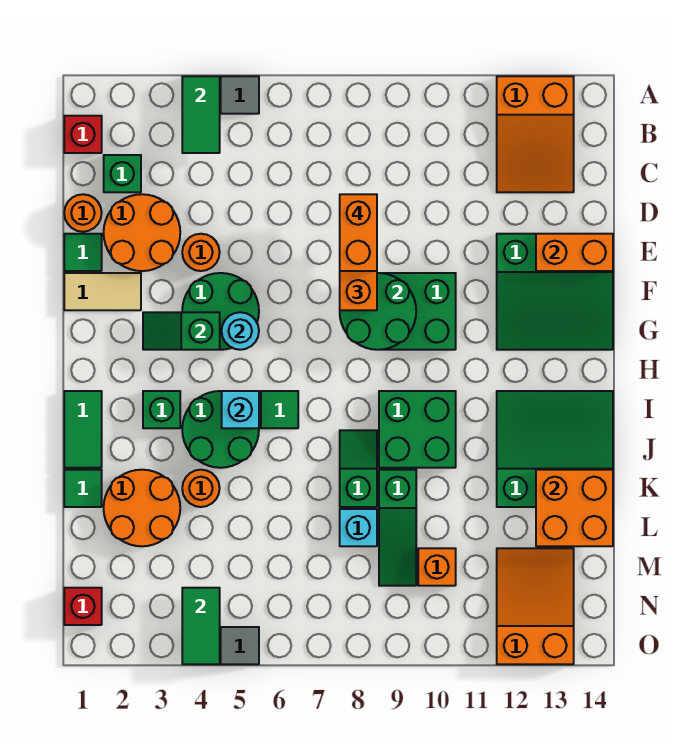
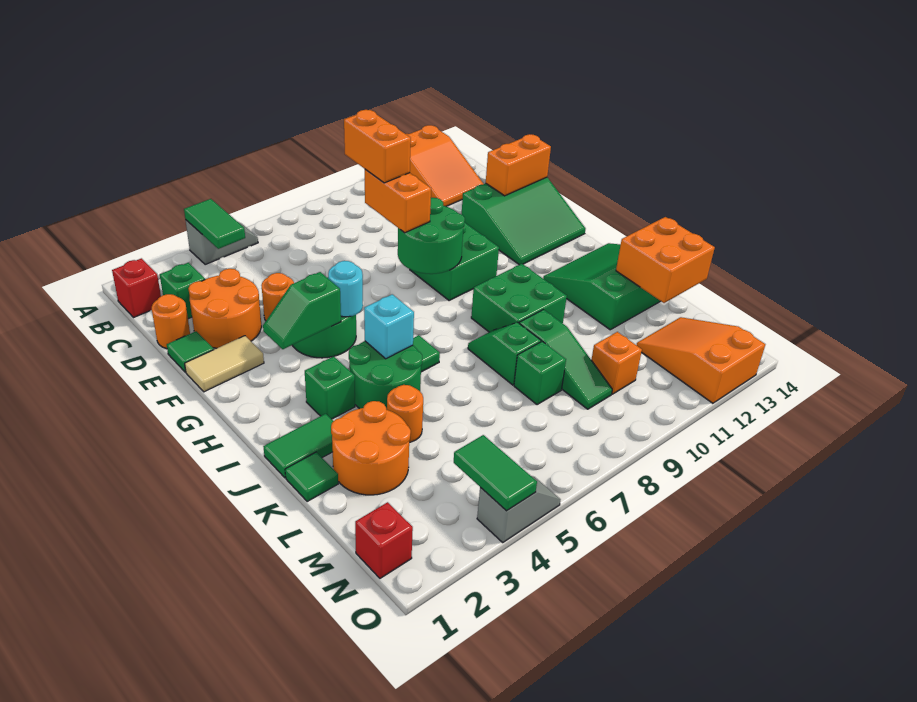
green tile I1:J1 level 1 -> green tile J1:J2 level 1
cyan brick L8 level 1 -> green brick L8 level 1

